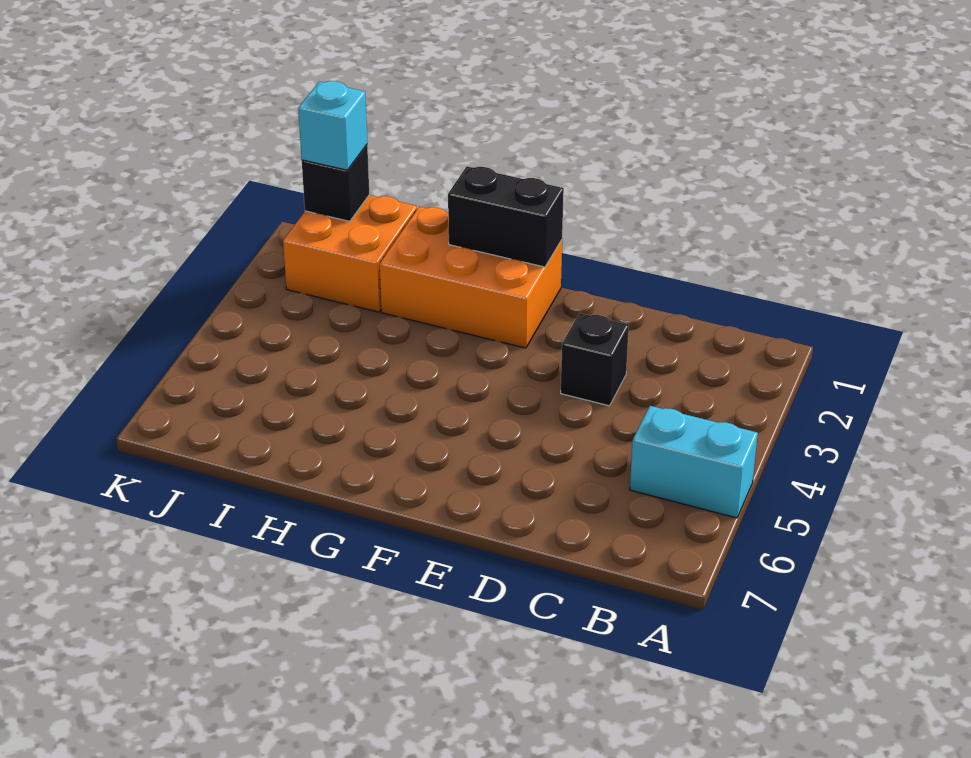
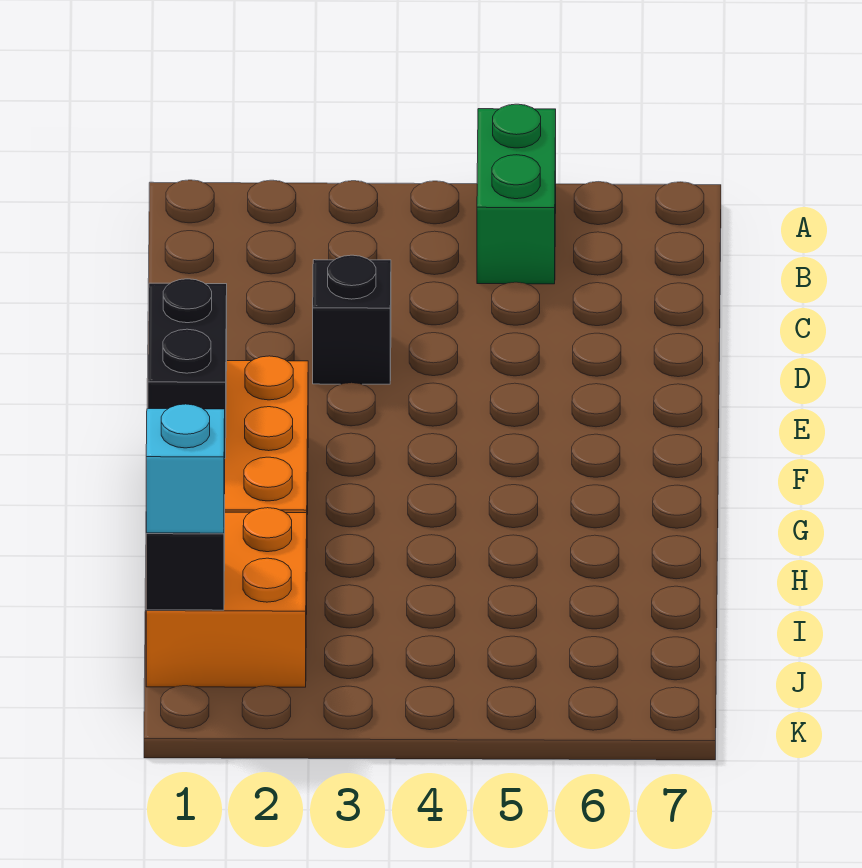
cyan brick A5:B5 level 1 -> green brick A5:B5 level 1

